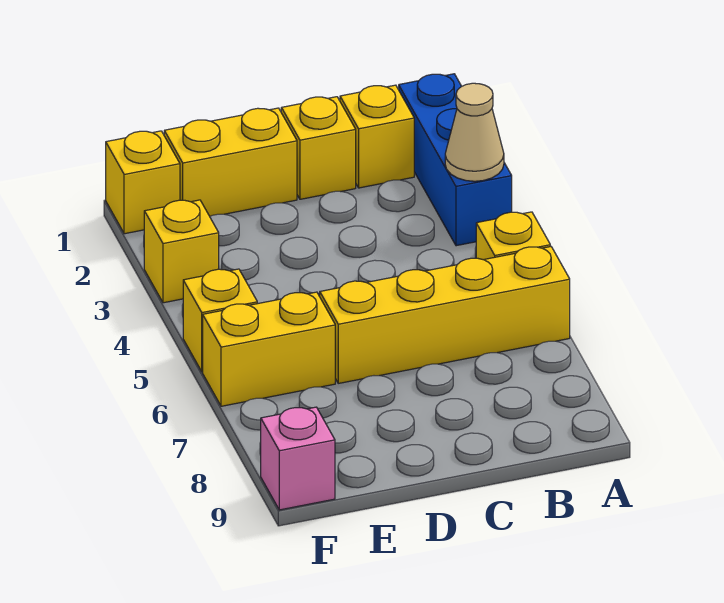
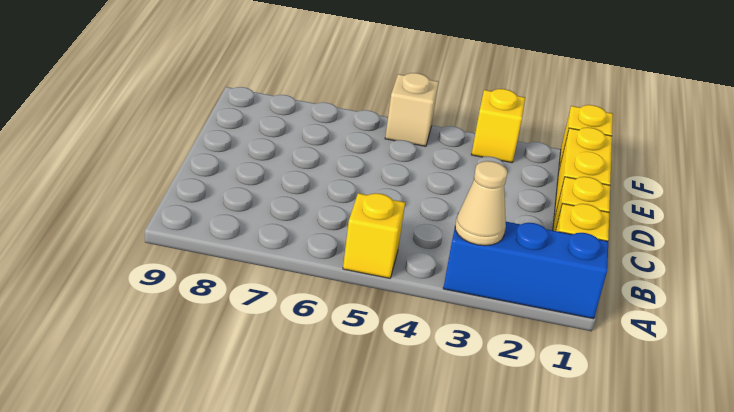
yellow brick A6:D6 level 1 -> none
yellow brick E6:F6 level 1 -> none
yellow brick F5 level 1 -> tan brick F5 level 1
pink brick F9 level 1 -> none

